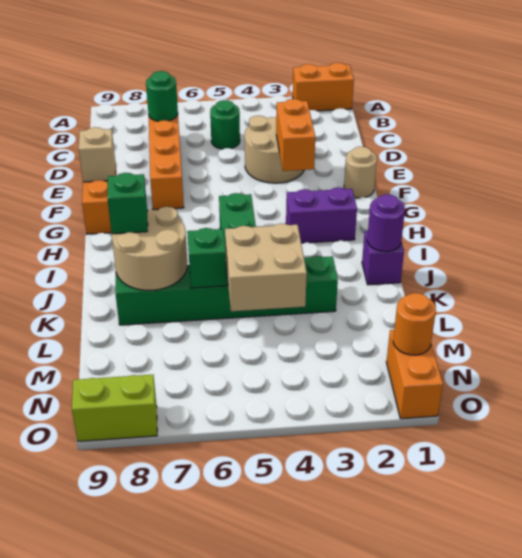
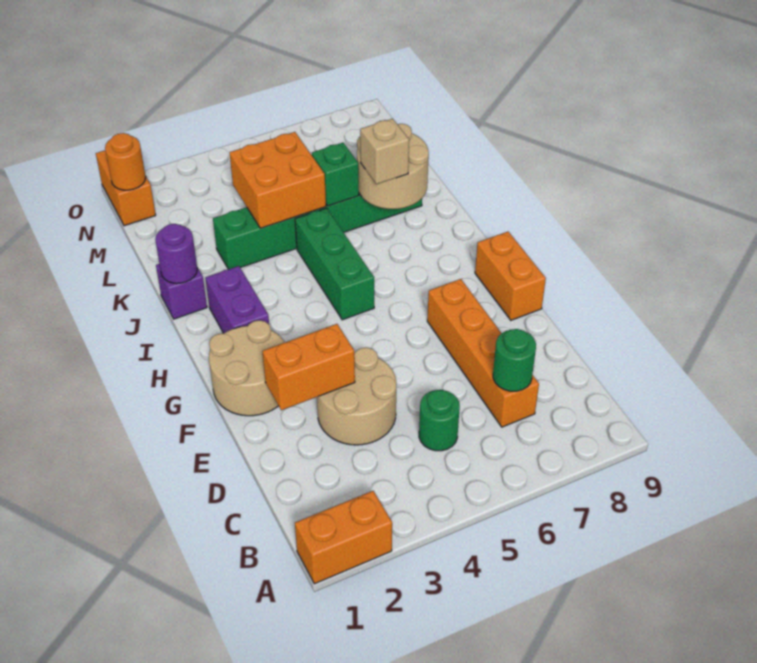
orange brick E3:F3 level 2 -> orange brick E2:E3 level 2
tan round brick F1 level 1 -> tan round brick F1:G2 level 1
tan brick F9 level 2 -> tan brick J7 level 3
purple brick H2:H3 level 1 -> purple brick H2:I2 level 1
green brick J8 level 3 -> none
tan brick K4:L5 level 2 -> orange brick K4:L5 level 2
lime brick O8:O9 level 1 -> none

